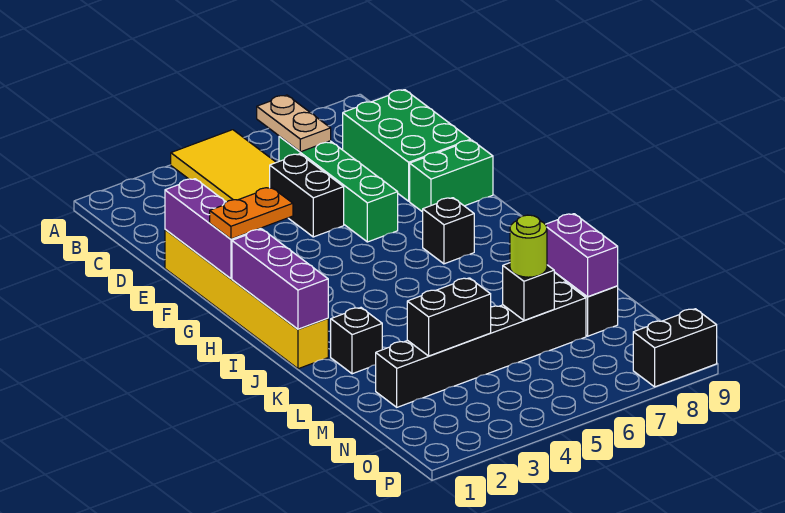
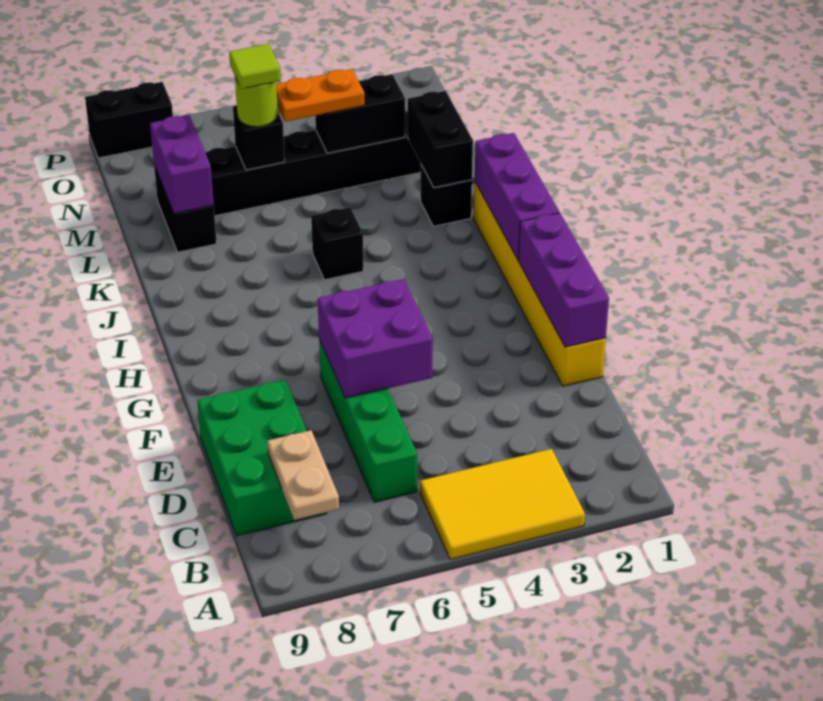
yellow tile A4:C5 level 1 -> yellow tile A3:B5 level 1
tan plate B6:C6 level 2 -> tan plate B8:C8 level 2
black brick D5:E5 level 1 -> black brick K2:L2 level 2
none -> purple brick E5:F6 level 2
green brick F8:F9 level 1 -> none
orange plate G1:G2 level 3 -> orange plate M4:M5 level 3
black brick H7 level 1 -> black brick J5 level 1
none -> lime tile M6 level 4

